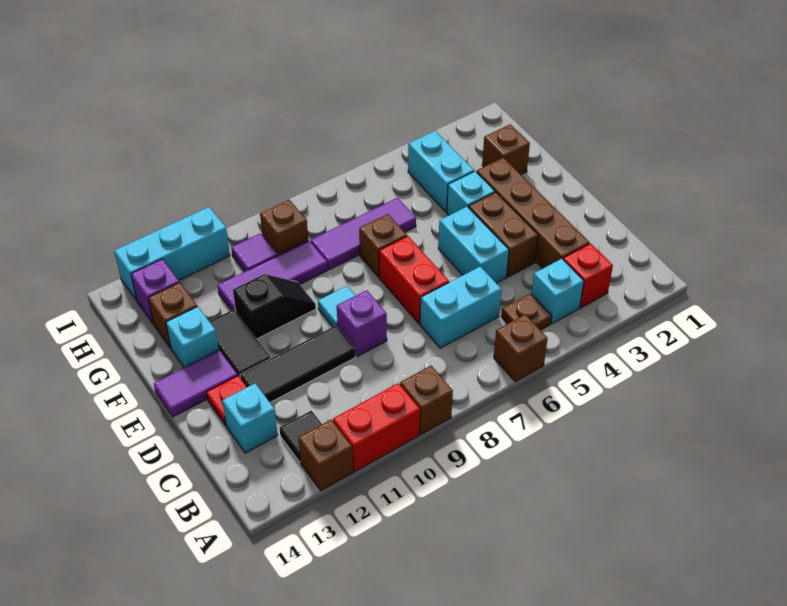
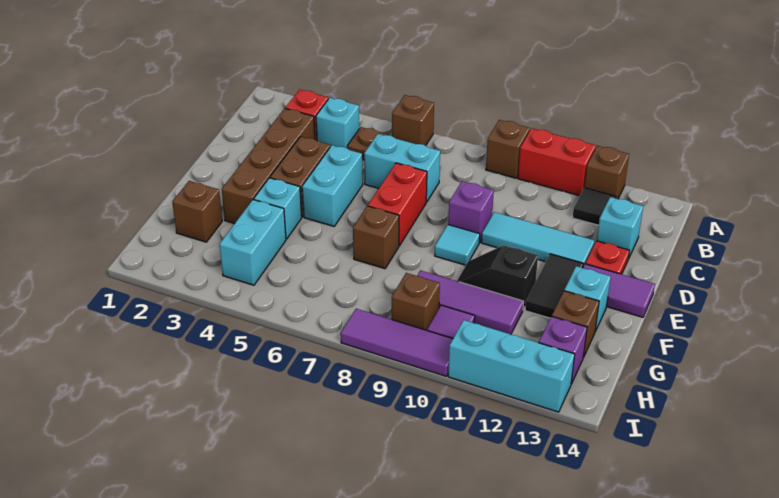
black tile D10:D12 level 1 -> cyan tile D10:D12 level 1
purple tile G6:G8 level 1 -> purple tile I8:I10 level 1

